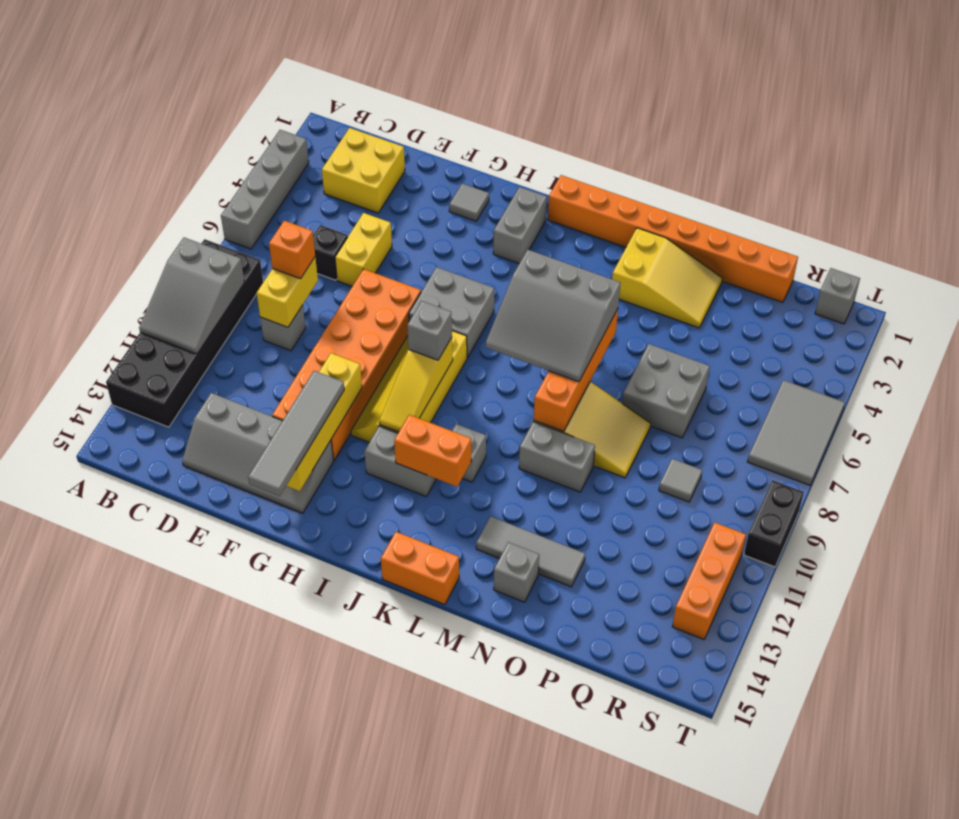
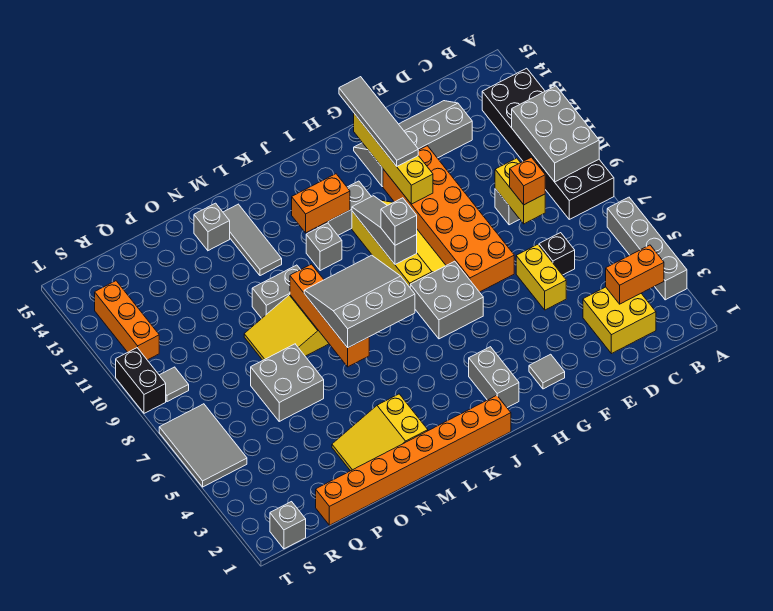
grey slope A9:B11 level 2 top 9 -> grey brick A9:B11 level 2
yellow slope I9:I11 level 2 top 9 -> grey slope I9:I11 level 2 top 9
orange brick K15:L15 level 1 -> orange brick B3:C3 level 2
grey tile M13:O13 level 1 -> grey tile M12:M14 level 1
grey tile Q9 level 1 -> grey tile S9 level 1

